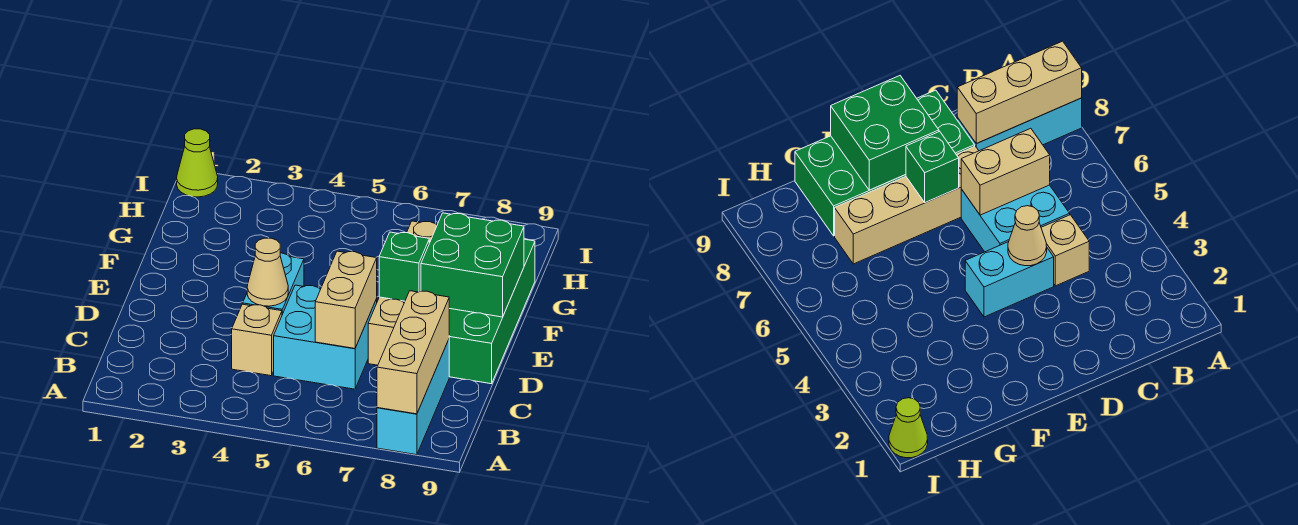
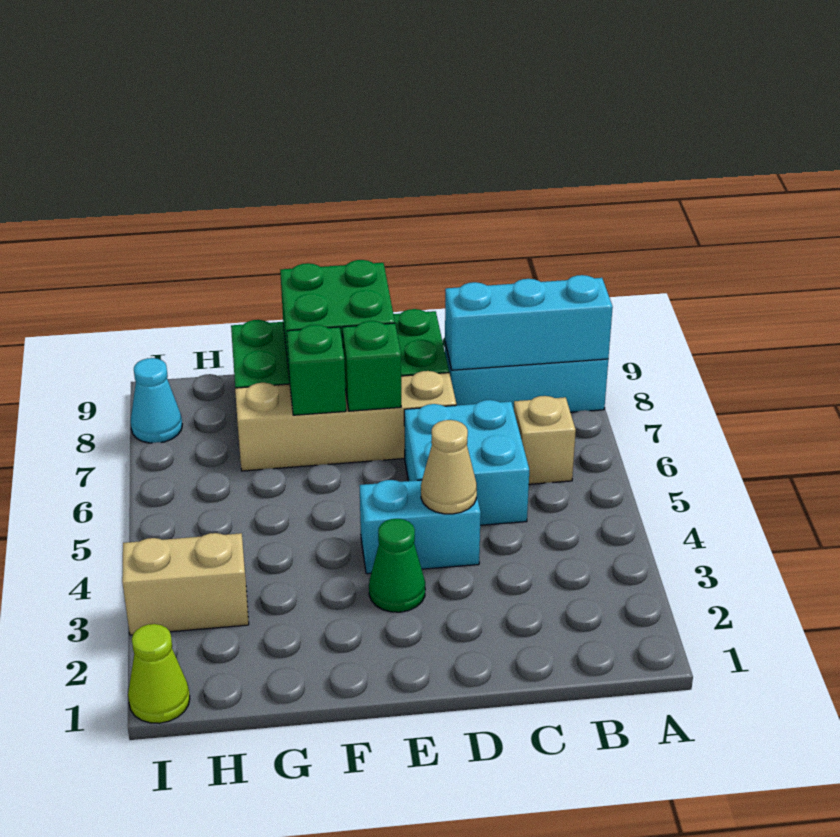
tan brick A8:C8 level 2 -> cyan brick A8:C8 level 2
tan brick C4 level 1 -> tan brick B6 level 1
tan brick C6:D6 level 2 -> tan brick H3:I3 level 1
none -> green cone E3 level 1
none -> green brick F7 level 2
none -> cyan cone I8 level 1

